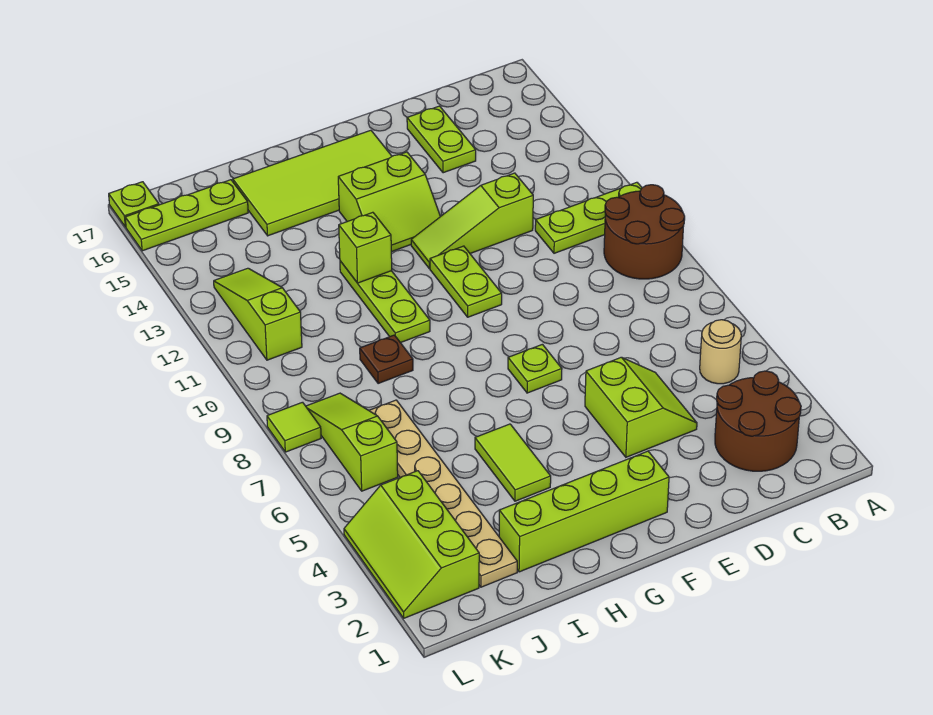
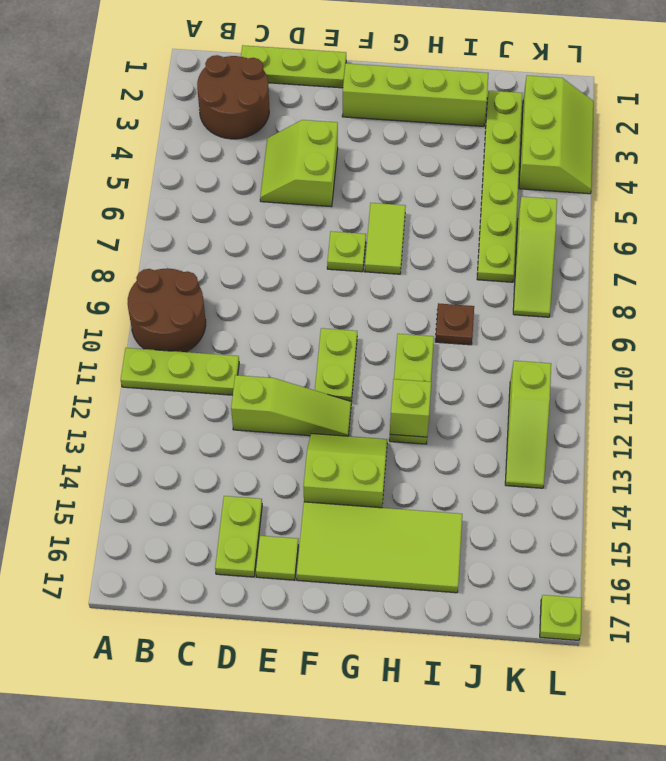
tan round brick B5 level 1 -> none
lime tile H4:H5 level 1 -> lime tile G6:G7 level 1
tan plate J2:J7 level 1 -> lime plate J2:J7 level 1
lime plate J16:L16 level 1 -> lime plate C1:E1 level 1
lime tile L8 level 1 -> lime tile E16 level 1

